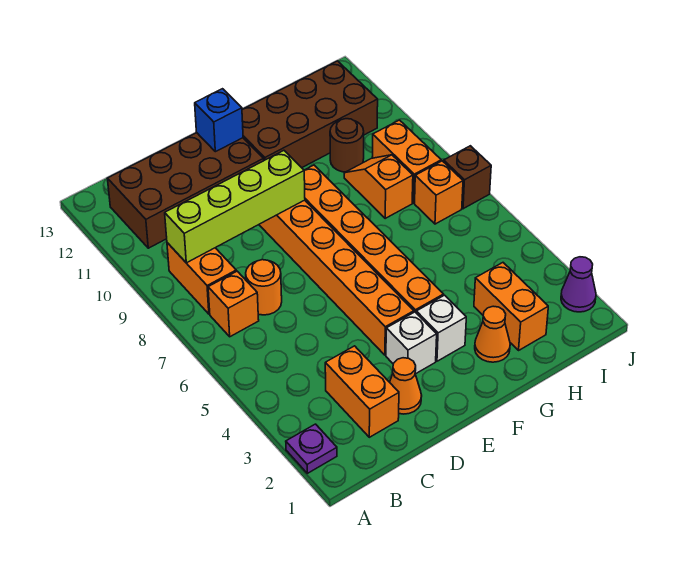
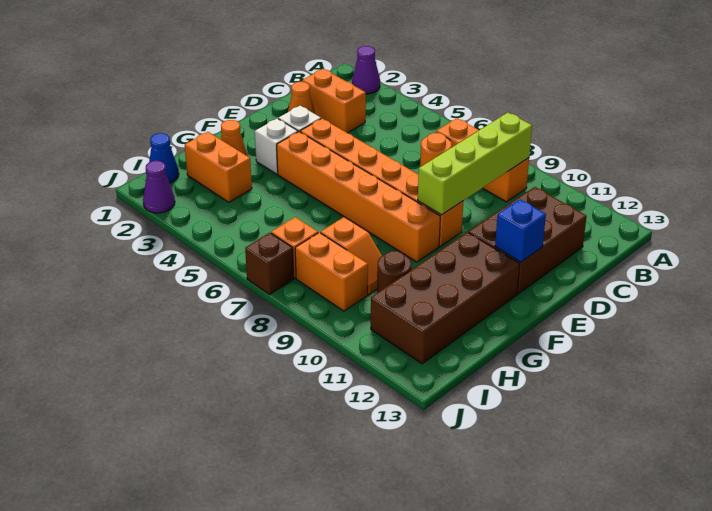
purple plate A2 level 1 -> purple cone A2 level 1
brown brick B11:E12 level 1 -> brown brick C11:E12 level 1
none -> blue cone I1 level 1

